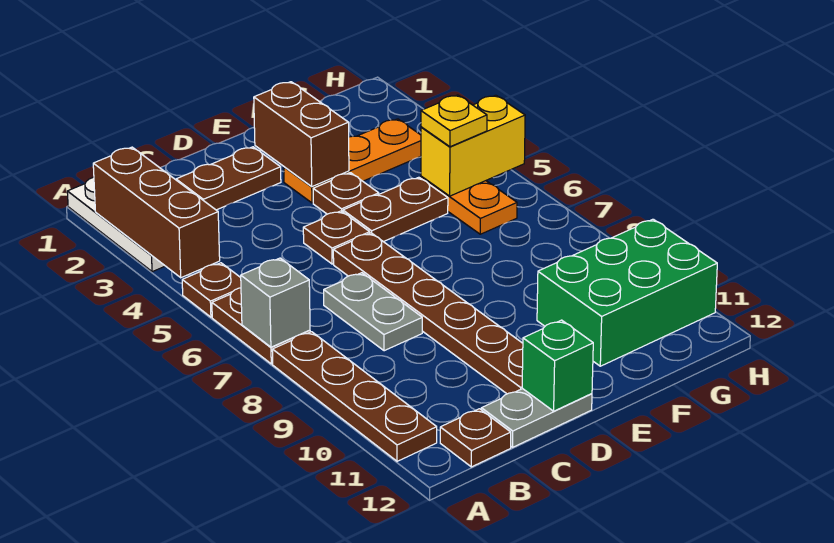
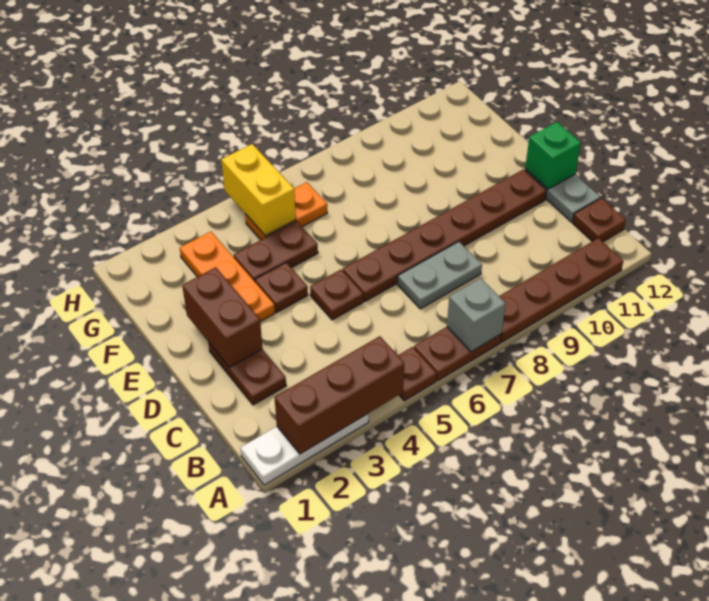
brown brick E2:E3 level 2 -> brown brick D2:E2 level 2
brown plate E5:F5 level 1 -> brown plate F4:F5 level 1
green brick F10:H11 level 1 -> none
yellow plate G5 level 3 -> none

